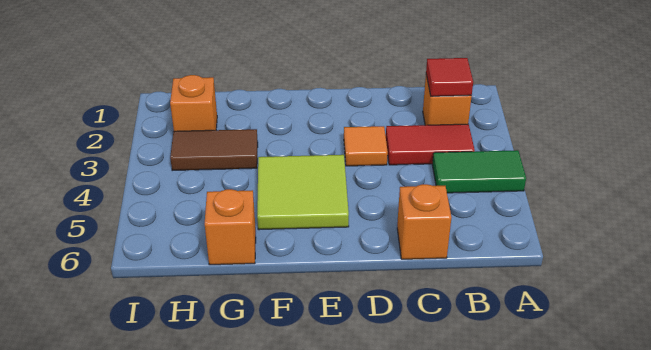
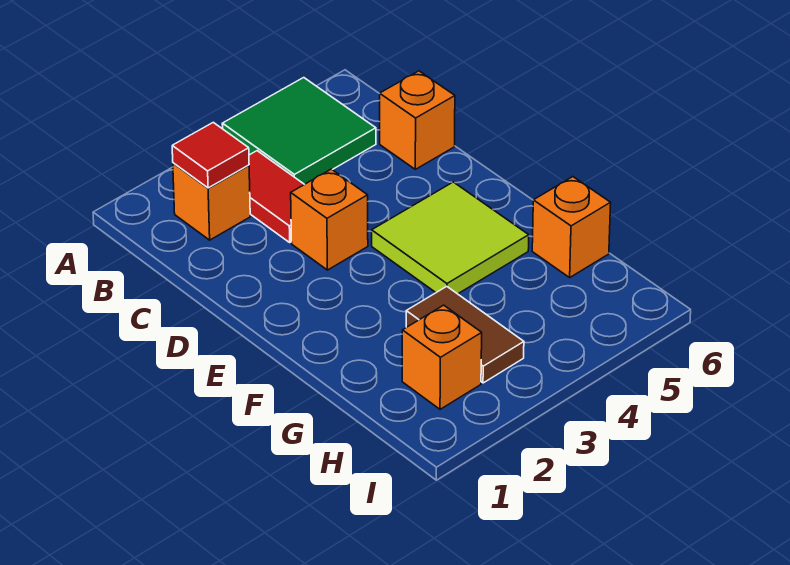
green tile A4:B4 level 1 -> green tile A4:B5 level 1
orange tile D3 level 1 -> orange brick D3 level 1

